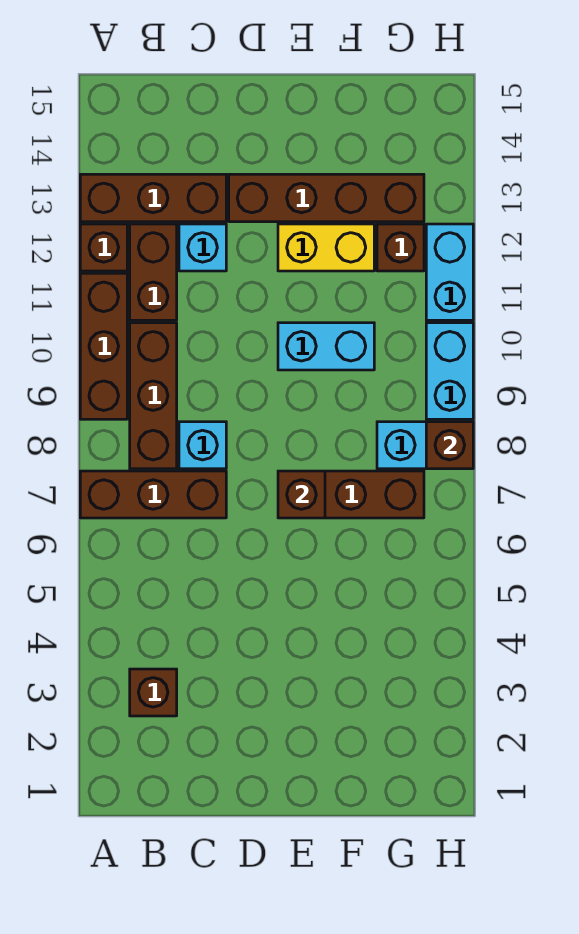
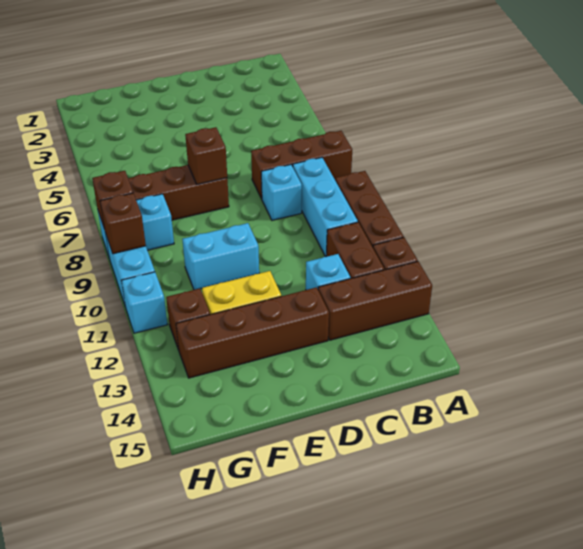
brown brick B3 level 1 -> brown brick H9 level 2
brown brick B8:B10 level 1 -> cyan brick B8:B10 level 1
cyan brick H11:H12 level 1 -> cyan brick H11 level 1

